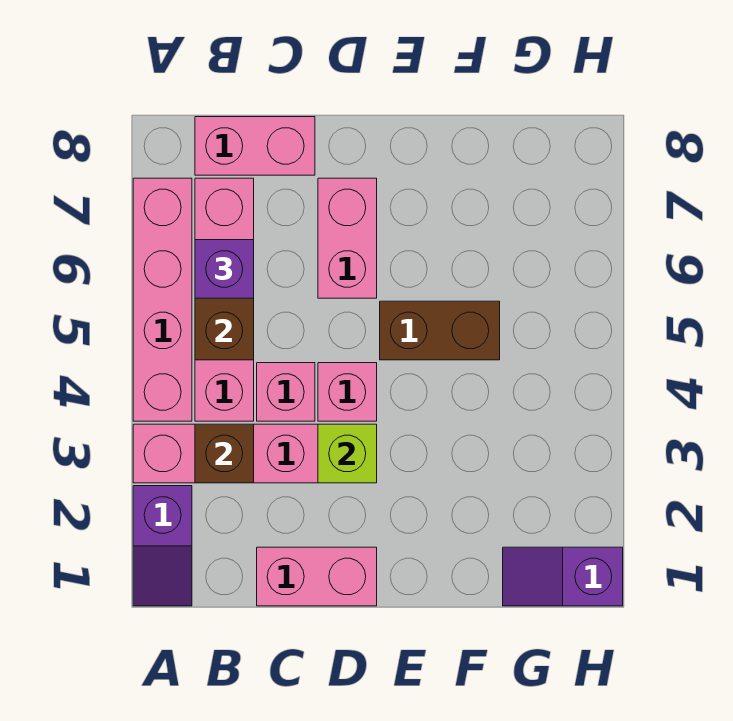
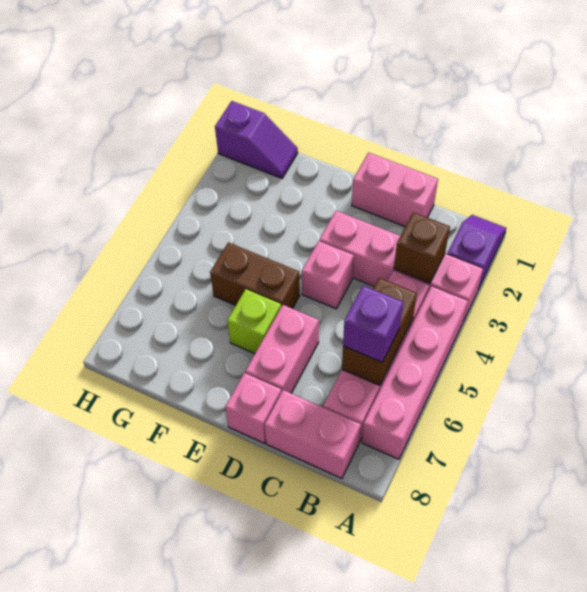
pink brick C4 level 1 -> pink brick D8 level 1
lime brick D3 level 2 -> lime brick E6 level 1

